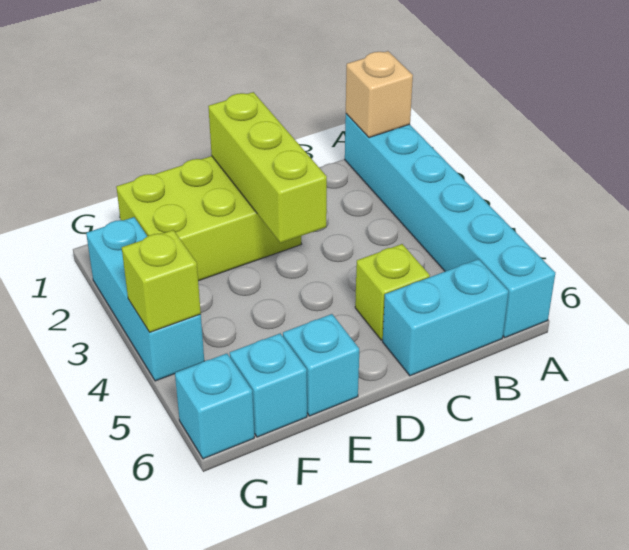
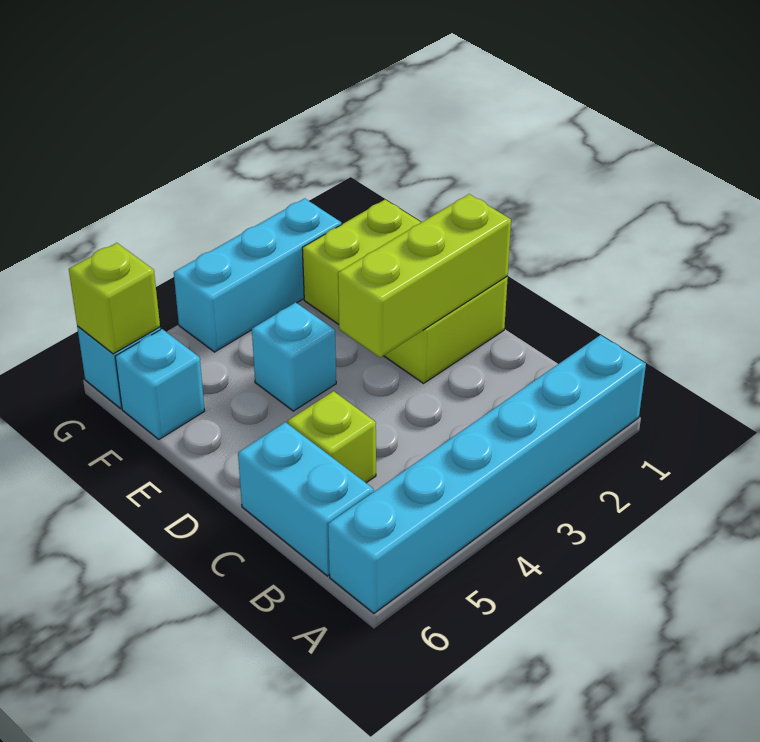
tan brick A1 level 2 -> none
cyan brick E6 level 1 -> cyan brick E4 level 1
lime brick G4 level 2 -> lime brick G6 level 2

